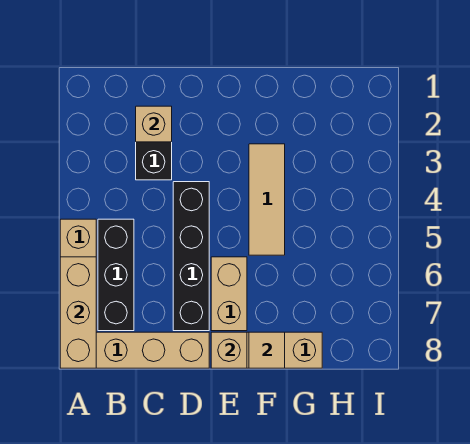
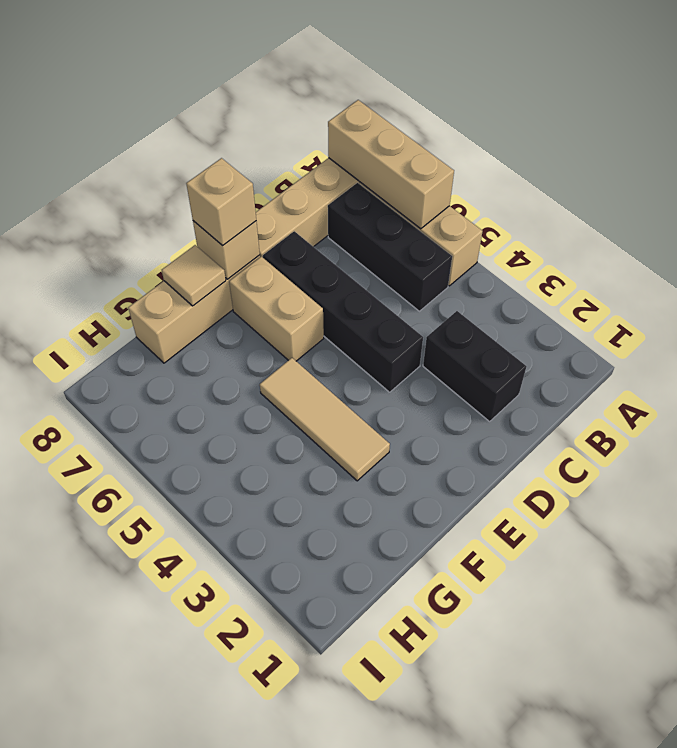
tan brick C2 level 2 -> tan brick E8 level 3

